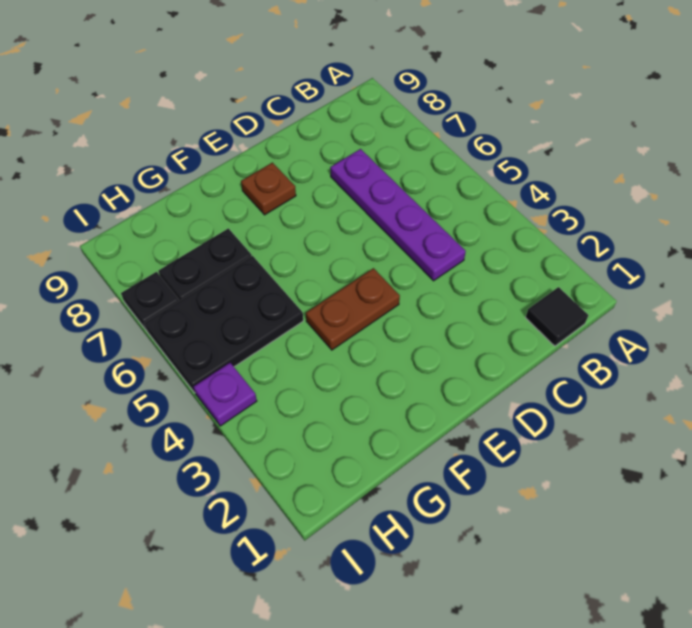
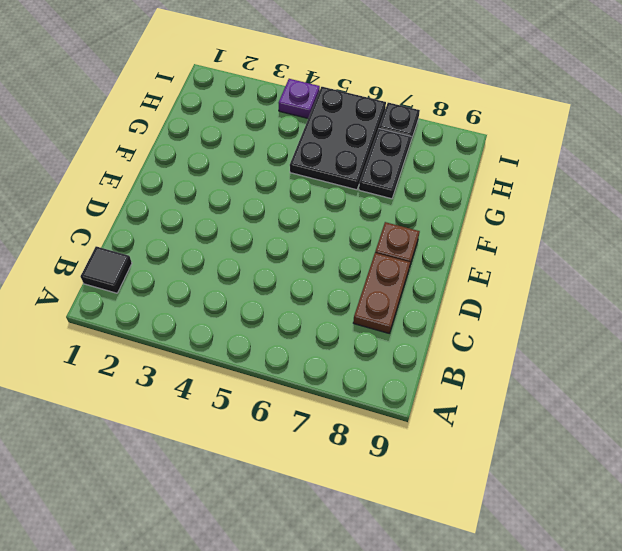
purple plate C4:C7 level 1 -> none
brown plate E4:F4 level 1 -> brown plate C8:D8 level 1

